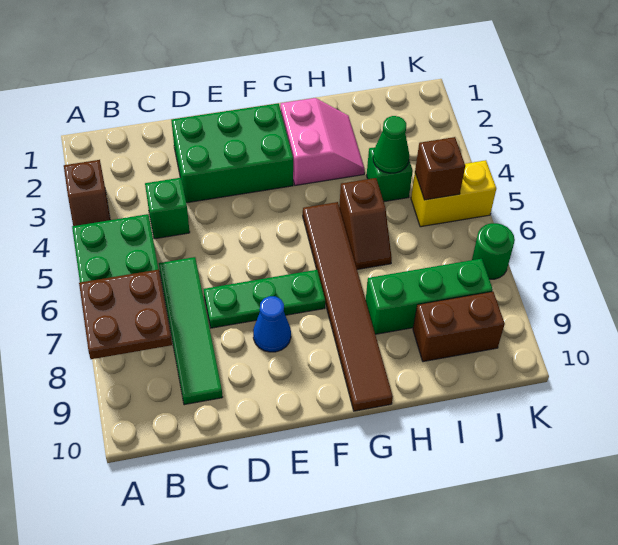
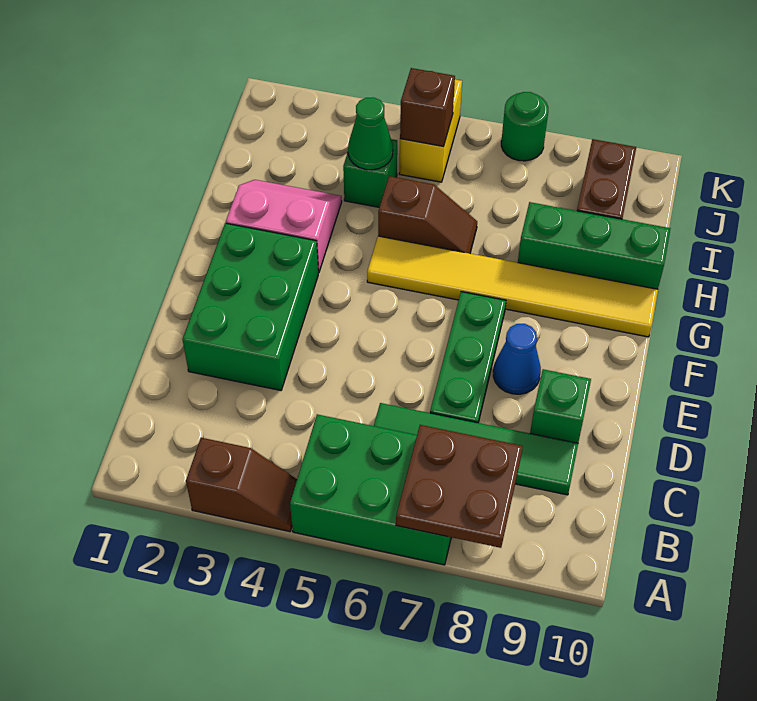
green brick C4 level 1 -> green brick D9 level 1
brown tile G5:G10 level 1 -> yellow tile G5:G10 level 1
green brick H8:J8 level 1 -> green brick H8:H10 level 1

